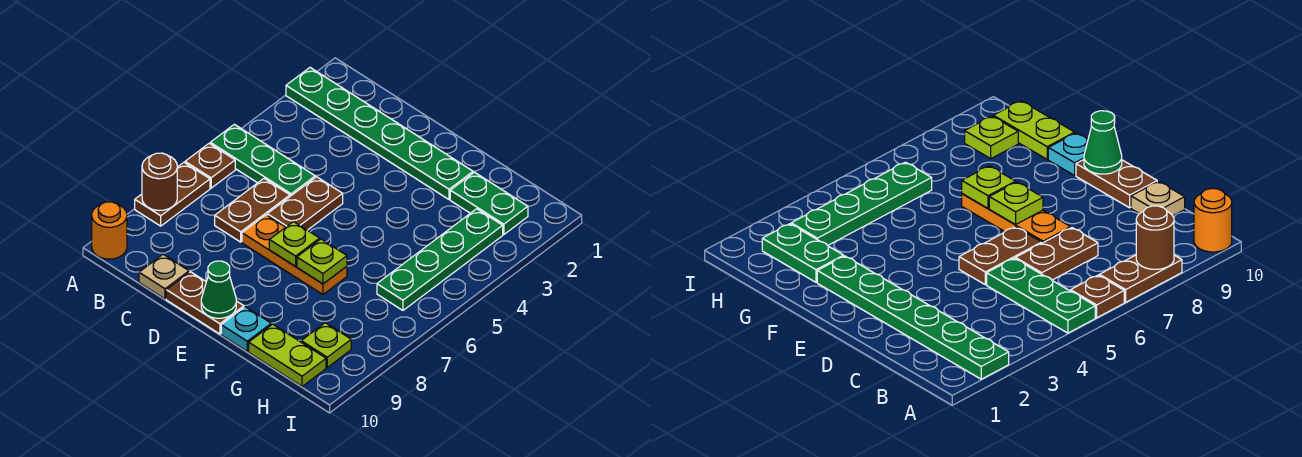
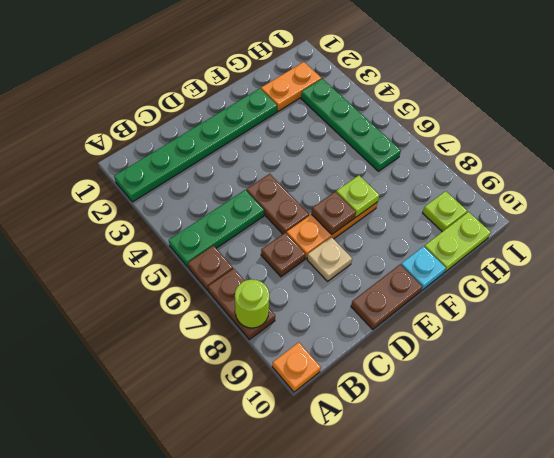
brown round brick A8 level 2 -> lime round brick A8 level 2
orange round brick A10 level 1 -> orange plate A10 level 1
brown plate C6:C7 level 1 -> brown plate C7 level 1
tan plate C10 level 1 -> tan plate D8 level 1
lime plate E7 level 2 -> brown plate E7 level 2
green cone E10 level 2 -> none
green plate G2:H2 level 1 -> orange plate G2:H2 level 1

